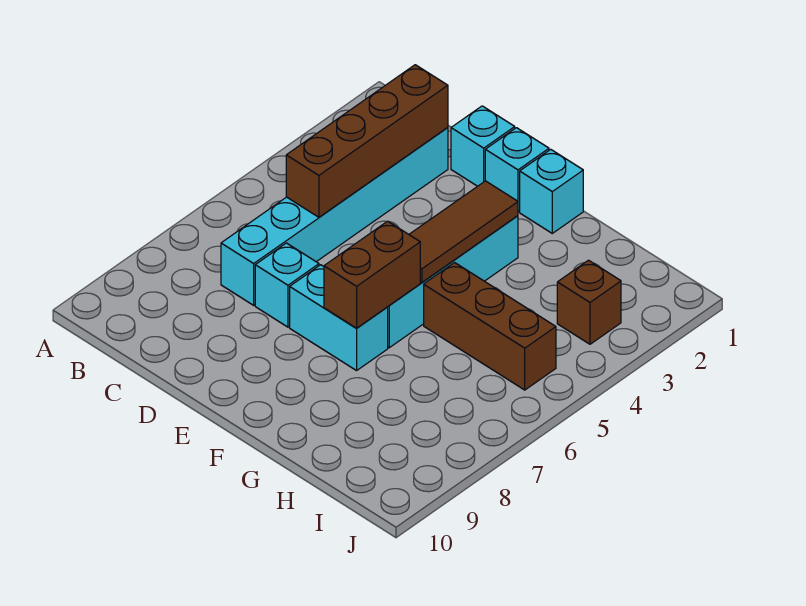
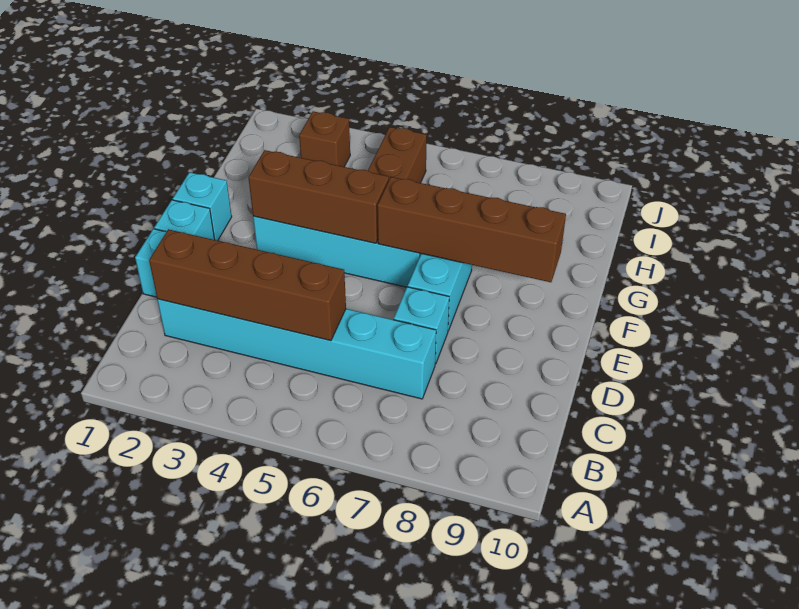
brown tile F3:F5 level 2 -> brown brick F3:F5 level 2
brown brick F6:F7 level 2 -> brown brick F6:F9 level 2

